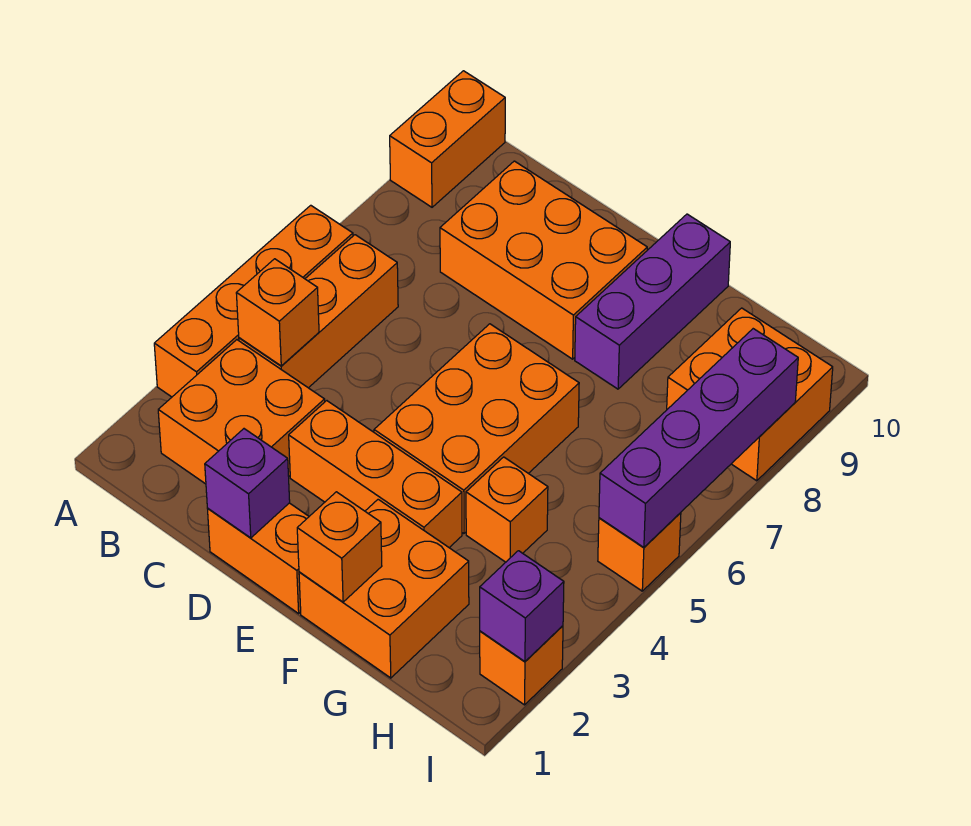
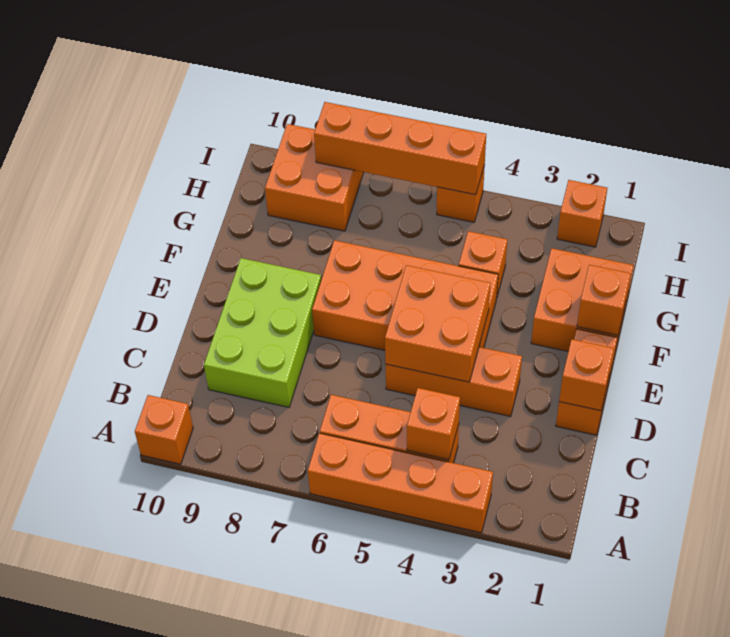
orange brick A9:A10 level 1 -> orange brick A10 level 1
orange brick B2:C3 level 1 -> orange brick D4:E5 level 2
orange brick C8:E9 level 1 -> lime brick C8:E9 level 1
purple brick D1 level 2 -> orange brick D1 level 2
orange brick D3:F3 level 1 -> orange brick D3:D5 level 1
orange brick E4:F6 level 1 -> orange brick E4:F7 level 1
purple brick F8:F10 level 1 -> none
purple brick I2 level 2 -> none
purple brick I5:I8 level 2 -> orange brick I5:I8 level 2

